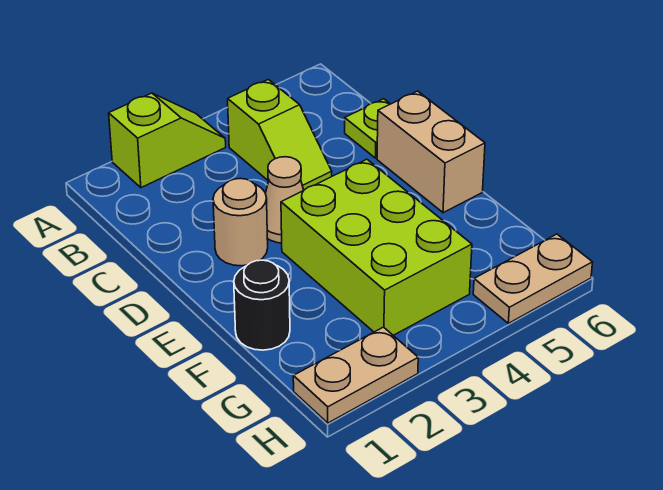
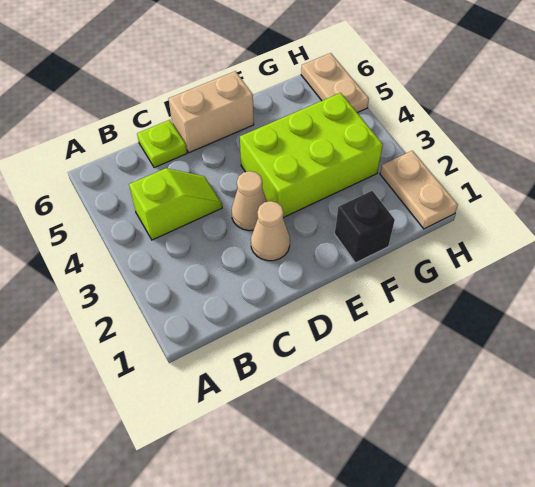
lime slope A2:A3 level 1 top 2 -> none
tan round brick D2 level 1 -> tan cone D2 level 1
black round brick F1 level 1 -> black brick F1 level 1

